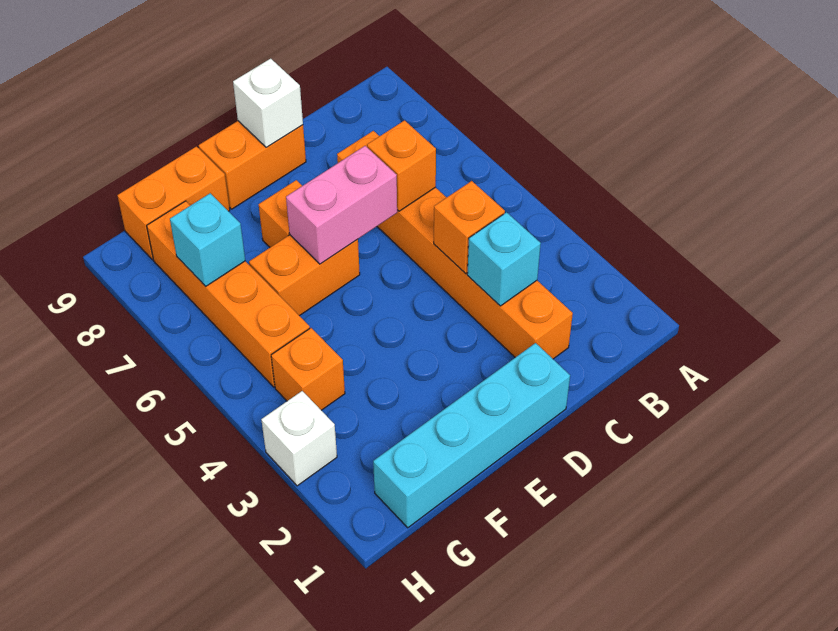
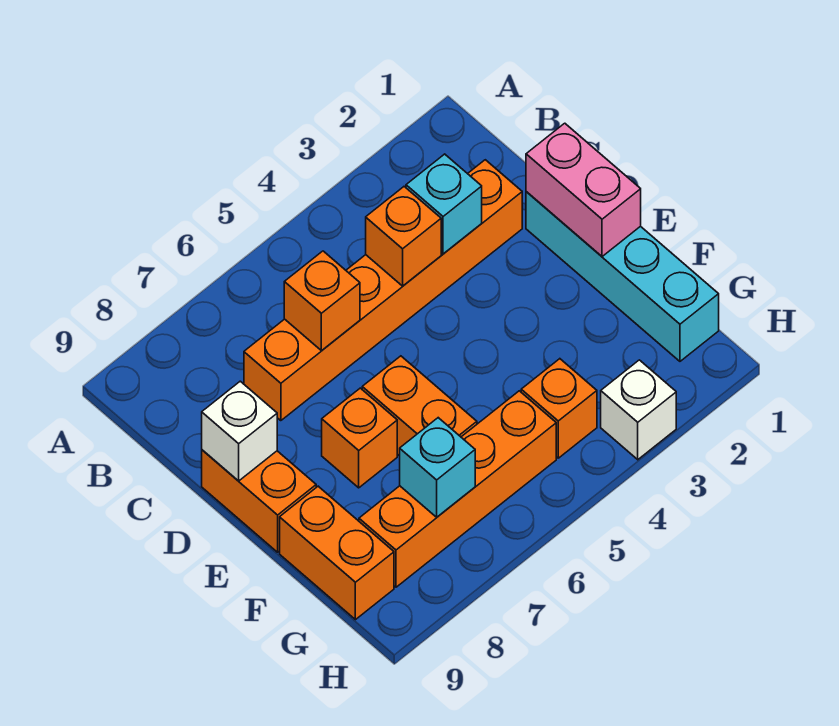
pink brick D6:E6 level 2 -> pink brick D1:E1 level 2

